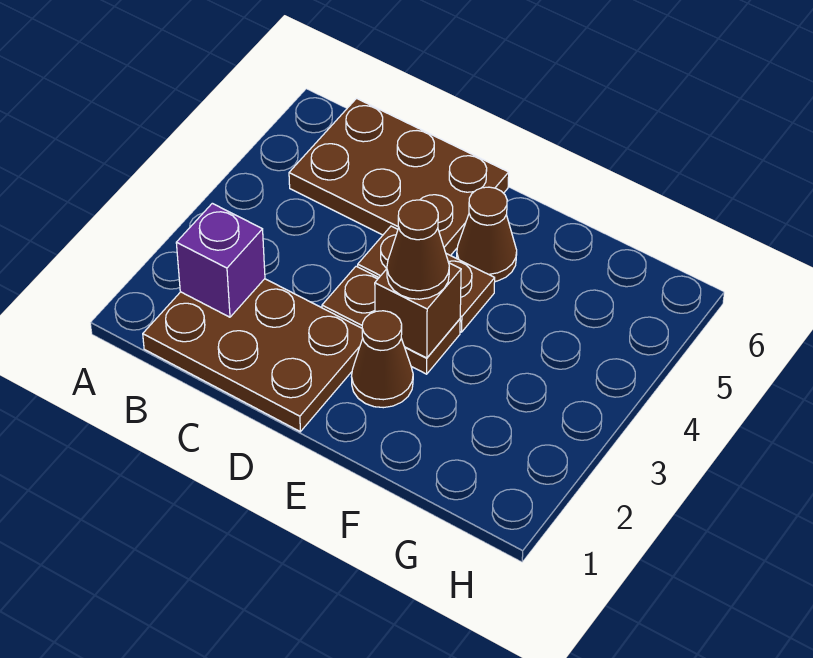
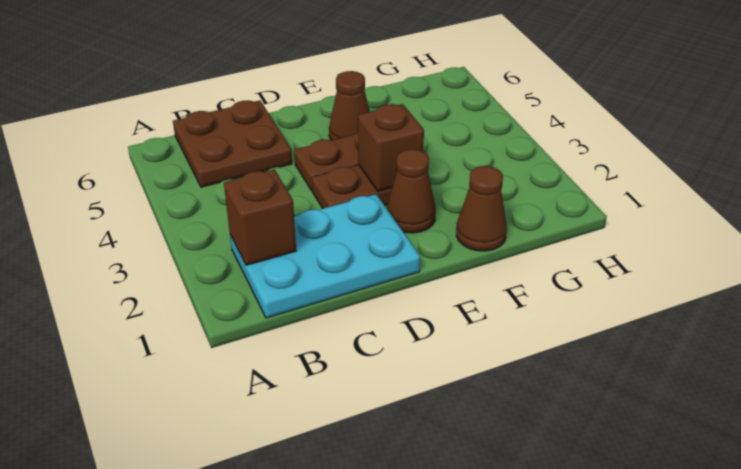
brown plate B1:D2 level 1 -> cyan plate B1:D2 level 1
purple brick B2 level 2 -> brown brick B2 level 2
brown plate B5:D6 level 1 -> brown plate B5:C6 level 1
brown cone E3 level 3 -> brown cone F1 level 1

